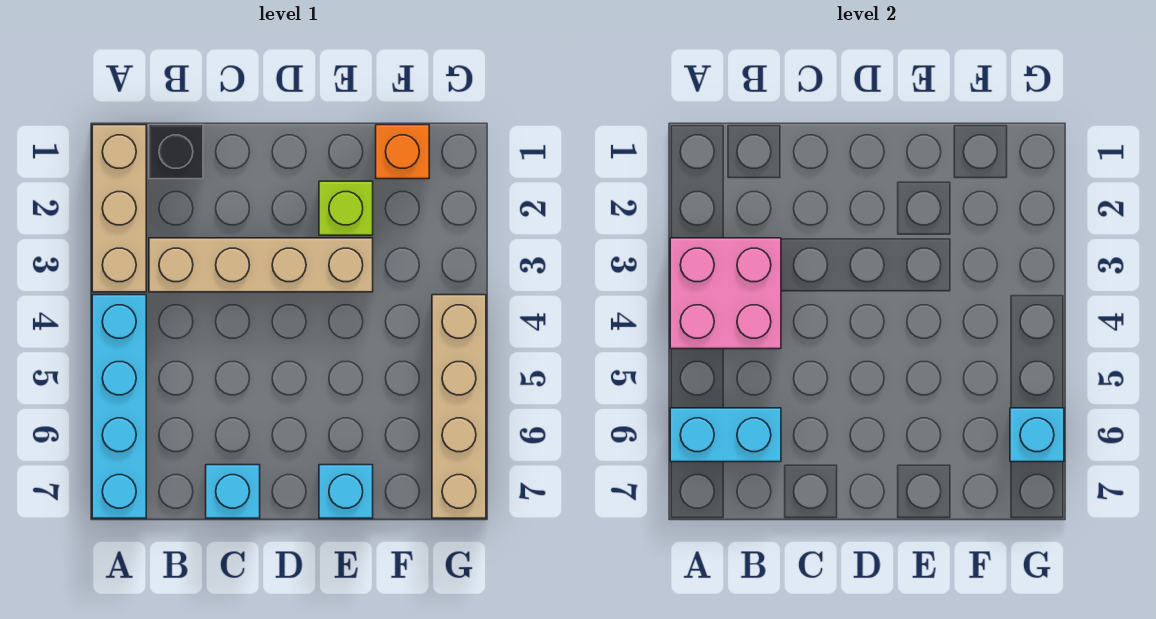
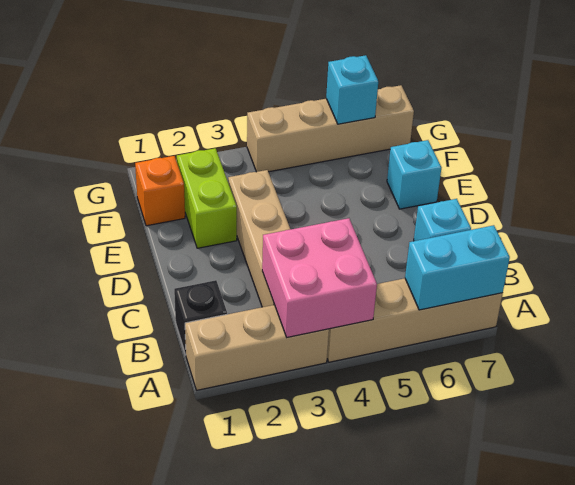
cyan brick A4:A7 level 1 -> tan brick A4:A7 level 1
cyan brick A6:B6 level 2 -> cyan brick A6:A7 level 2
lime brick E2 level 1 -> lime brick E2:F2 level 1

